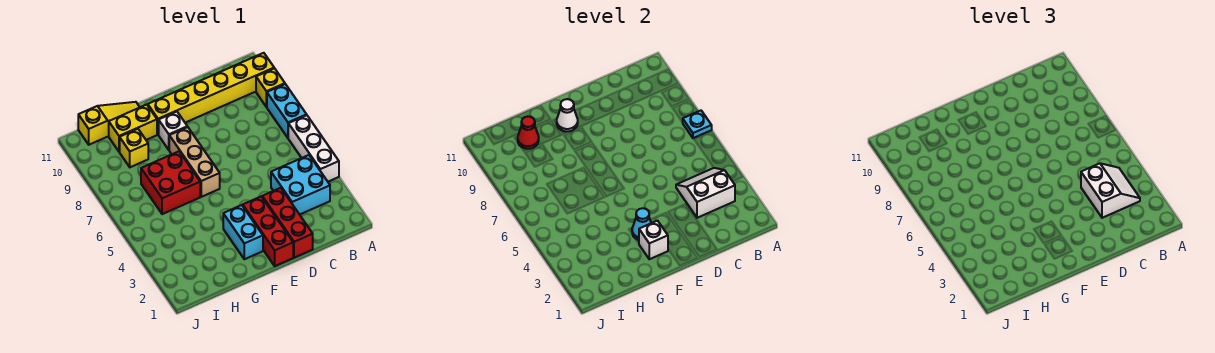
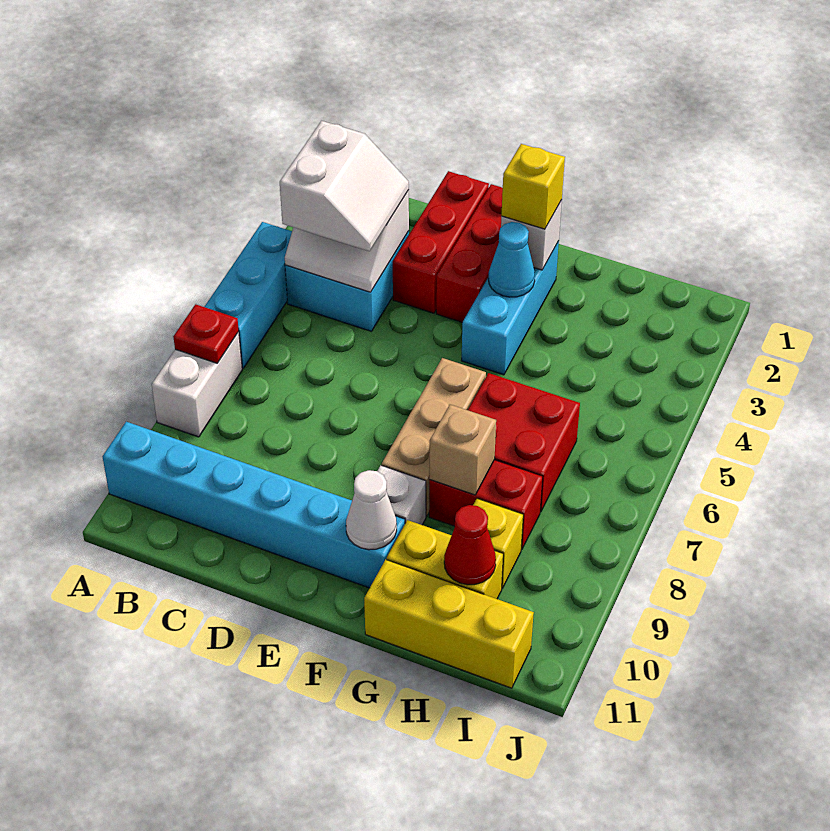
white brick A4:A6 level 1 -> cyan brick A4:A6 level 1
cyan brick A7:A8 level 1 -> white brick A7:A8 level 1
cyan plate A7 level 2 -> red plate A7 level 2
yellow brick A9 level 1 -> yellow brick F2 level 3
yellow brick A10:F10 level 1 -> cyan brick A10:F10 level 1
white slope B3:C4 level 3 top C -> white slope B3:C4 level 3 top B
cyan brick F2:F3 level 1 -> cyan brick F2:F4 level 1
none -> red brick G8:H8 level 1
none -> tan brick G8 level 2
yellow slope G11:I11 level 1 top I -> yellow brick G11:I11 level 1

